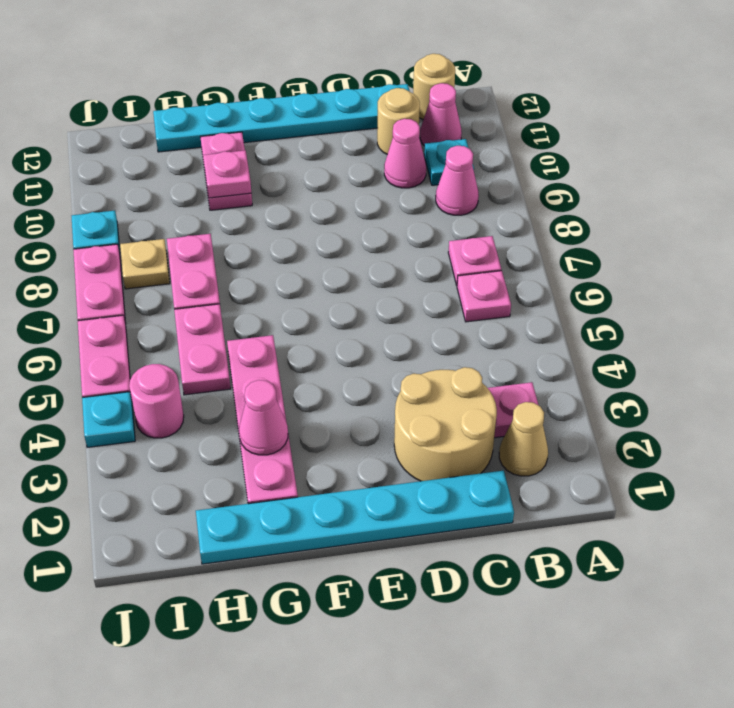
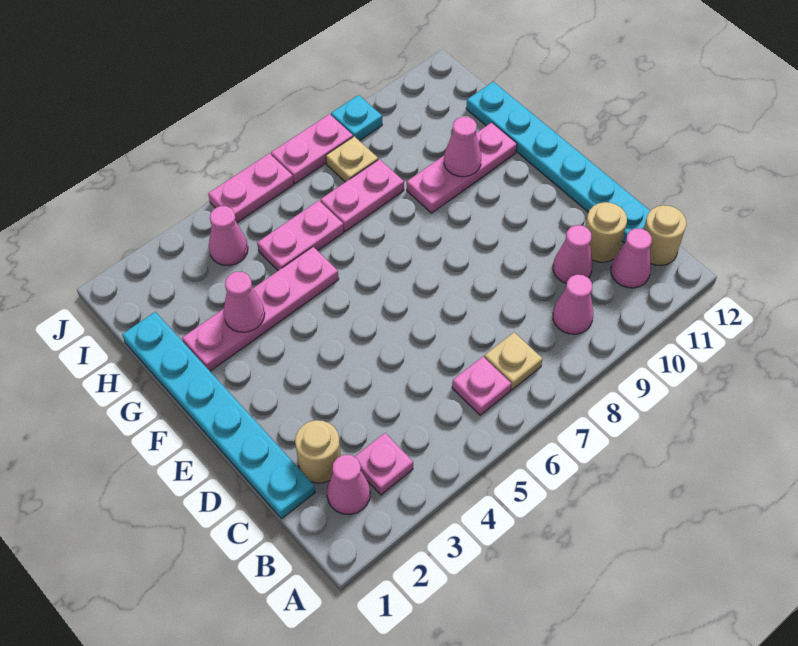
tan cone B2 level 1 -> pink cone B2 level 1
pink plate B7 level 1 -> tan plate B7 level 1
cyan plate B10 level 1 -> none
tan round brick C2:D3 level 1 -> tan round brick C2 level 1
pink plate G10:G11 level 1 -> pink plate G9:G11 level 1
pink plate G10 level 2 -> pink cone G10 level 2
pink round brick I4 level 1 -> pink cone I4 level 1
cyan plate J4 level 1 -> none

